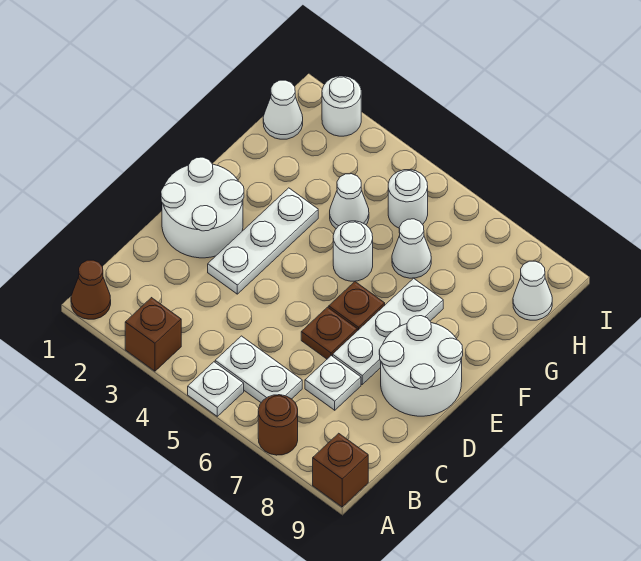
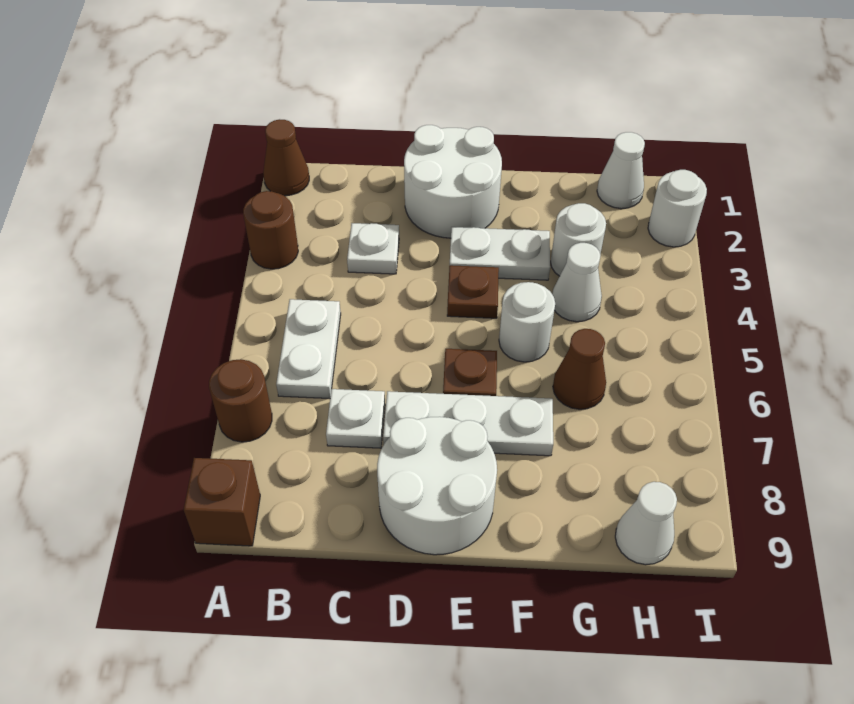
brown brick A3 level 1 -> brown round brick A3 level 1
white plate A5 level 1 -> white plate C3 level 1
white plate D3:F3 level 1 -> white plate E3:F3 level 1
brown plate D6 level 1 -> brown plate E4 level 1
white cone G6 level 1 -> brown cone G6 level 1
white round brick H5 level 1 -> white round brick G3 level 1

